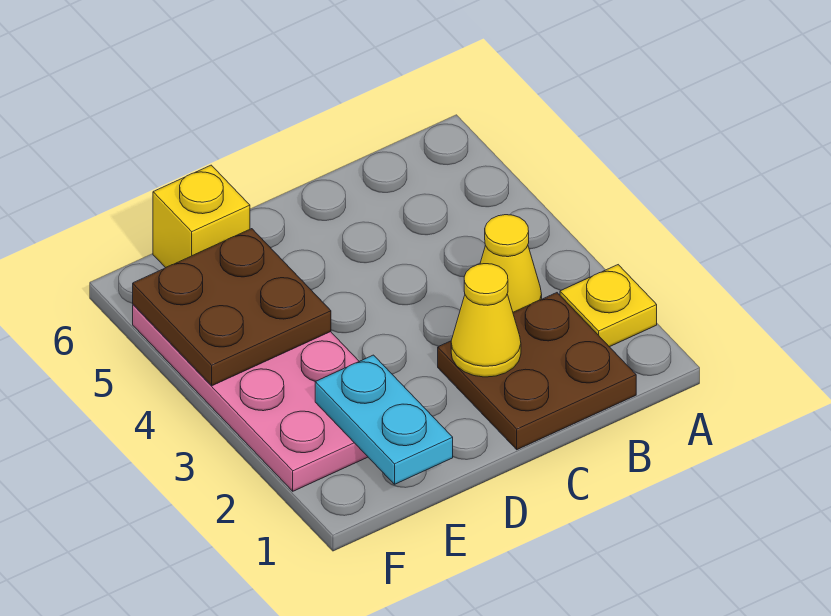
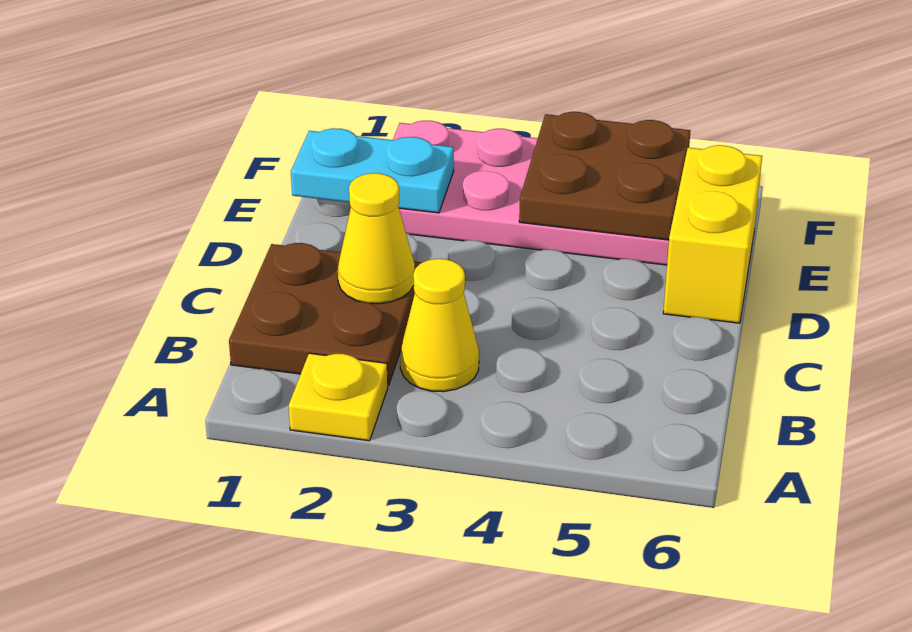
yellow brick E6 level 1 -> yellow brick D6:E6 level 1

